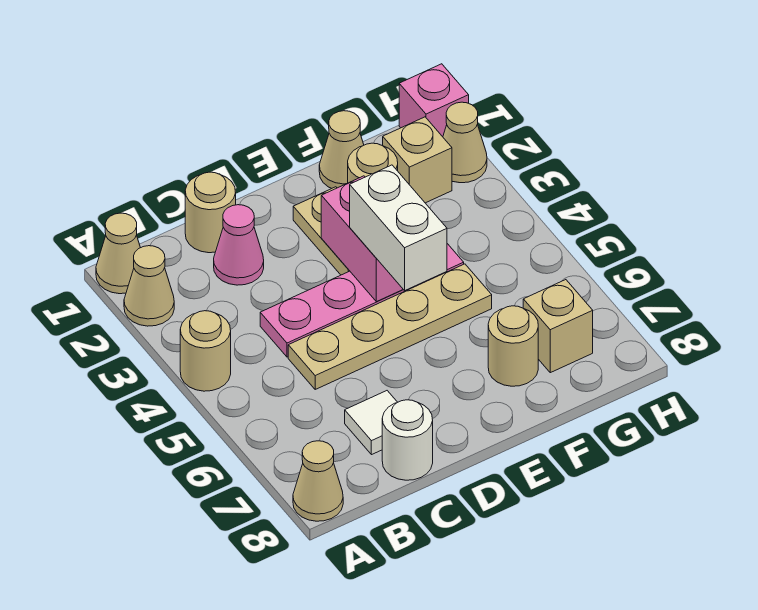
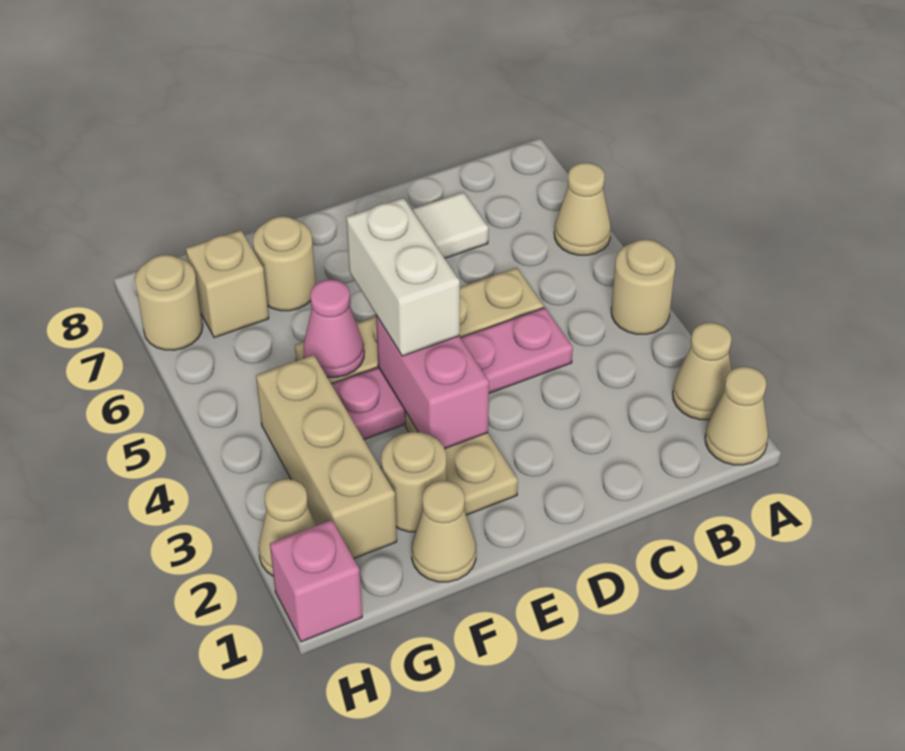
tan cone A8 level 1 -> tan cone A6 level 1
tan round brick C1 level 1 -> tan round brick H7 level 1
pink cone C2 level 1 -> pink cone F5 level 2
white round brick C8 level 1 -> none
tan brick G2 level 1 -> tan brick G2:G4 level 1

